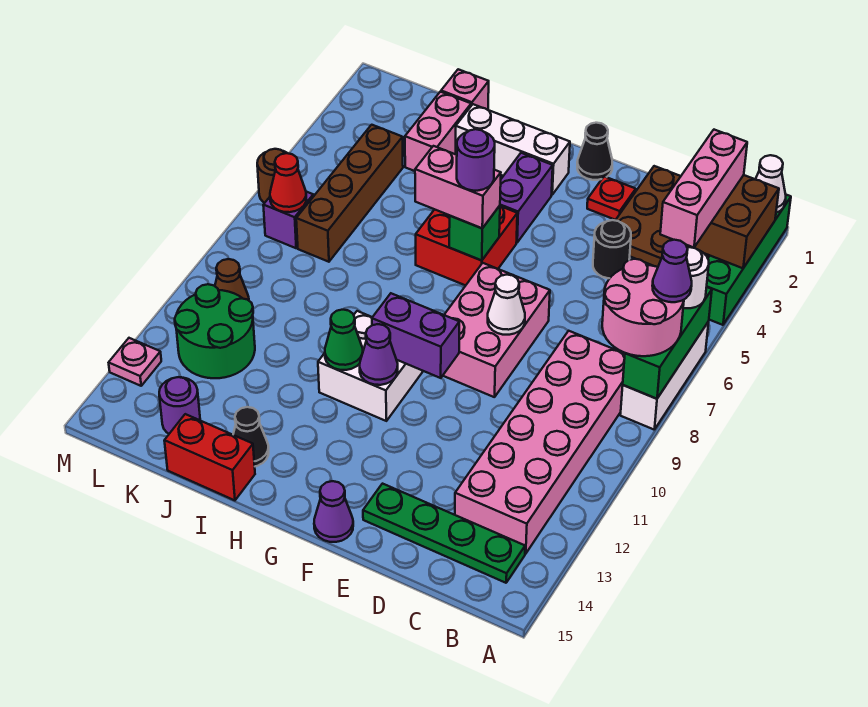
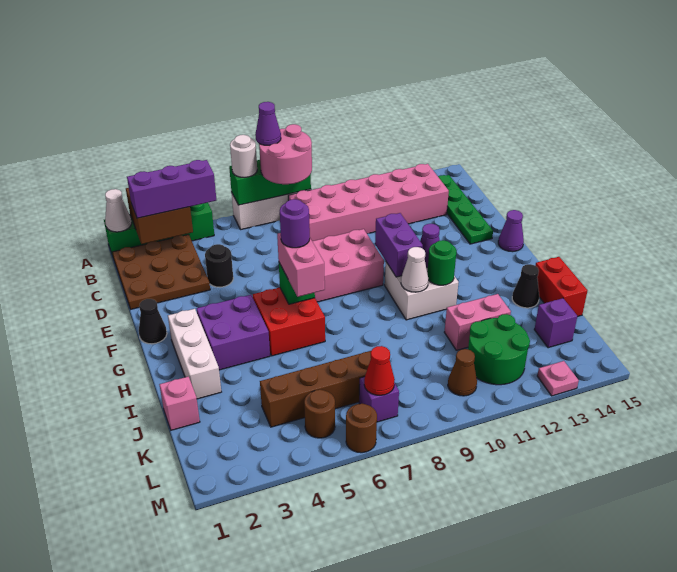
pink brick B2:B4 level 3 -> purple brick B2:B4 level 3
red plate E2 level 1 -> none
white cone E8 level 2 -> white cone H10 level 2
purple brick G3:G4 level 1 -> purple brick G3:H4 level 1
green cone H11 level 2 -> green round brick H11 level 2
pink brick J2:J3 level 1 -> pink brick J11:J12 level 1
purple round brick K14 level 1 -> purple brick K14 level 1
none -> brown round brick L5 level 1

